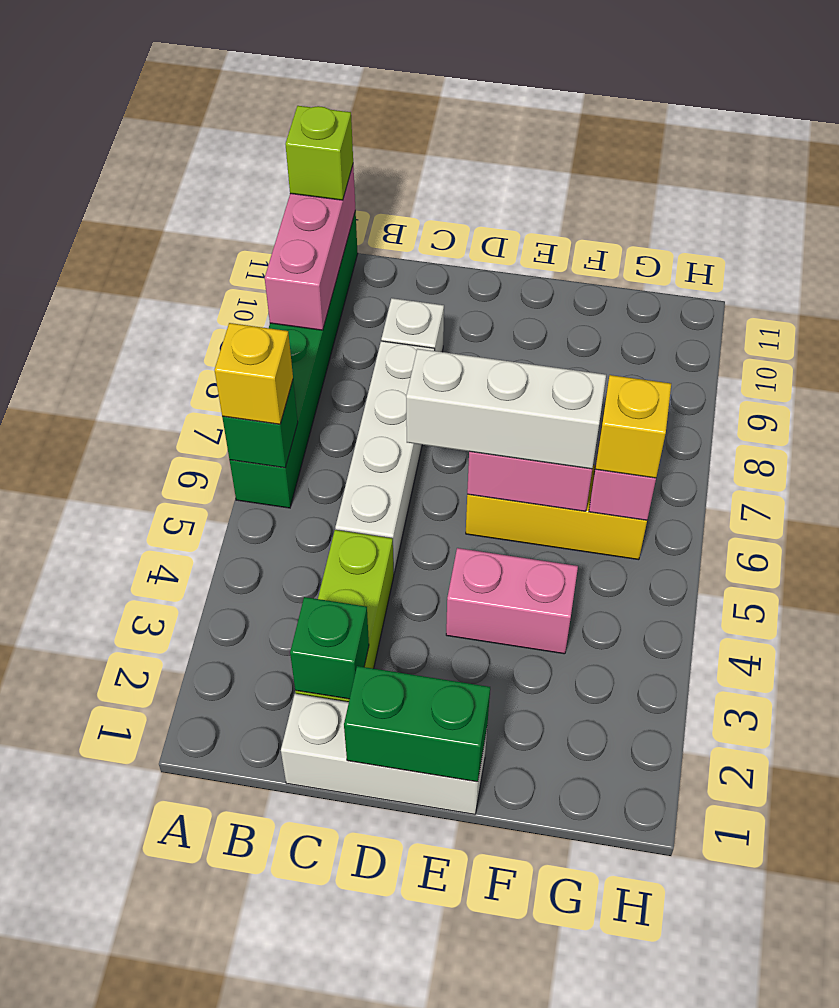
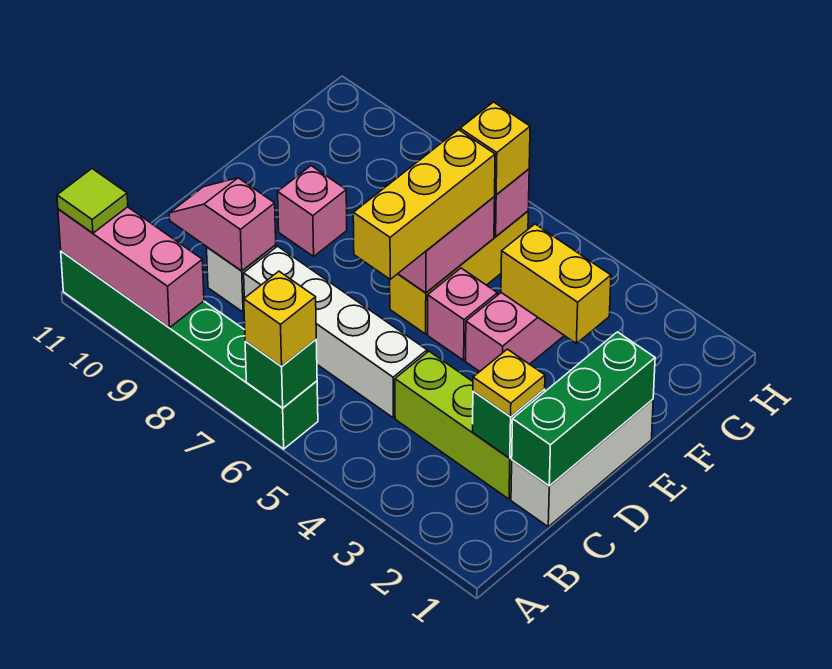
lime brick A11 level 3 -> lime tile A11 level 3
none -> yellow plate C2 level 3
none -> pink slope C9:C10 level 2 top 9
green brick D1:E1 level 2 -> green brick C1:E1 level 2
white brick D6:F6 level 3 -> yellow brick D6:F6 level 3
none -> pink brick E5 level 1
none -> pink brick E9 level 1
none -> yellow brick F3:F4 level 2

